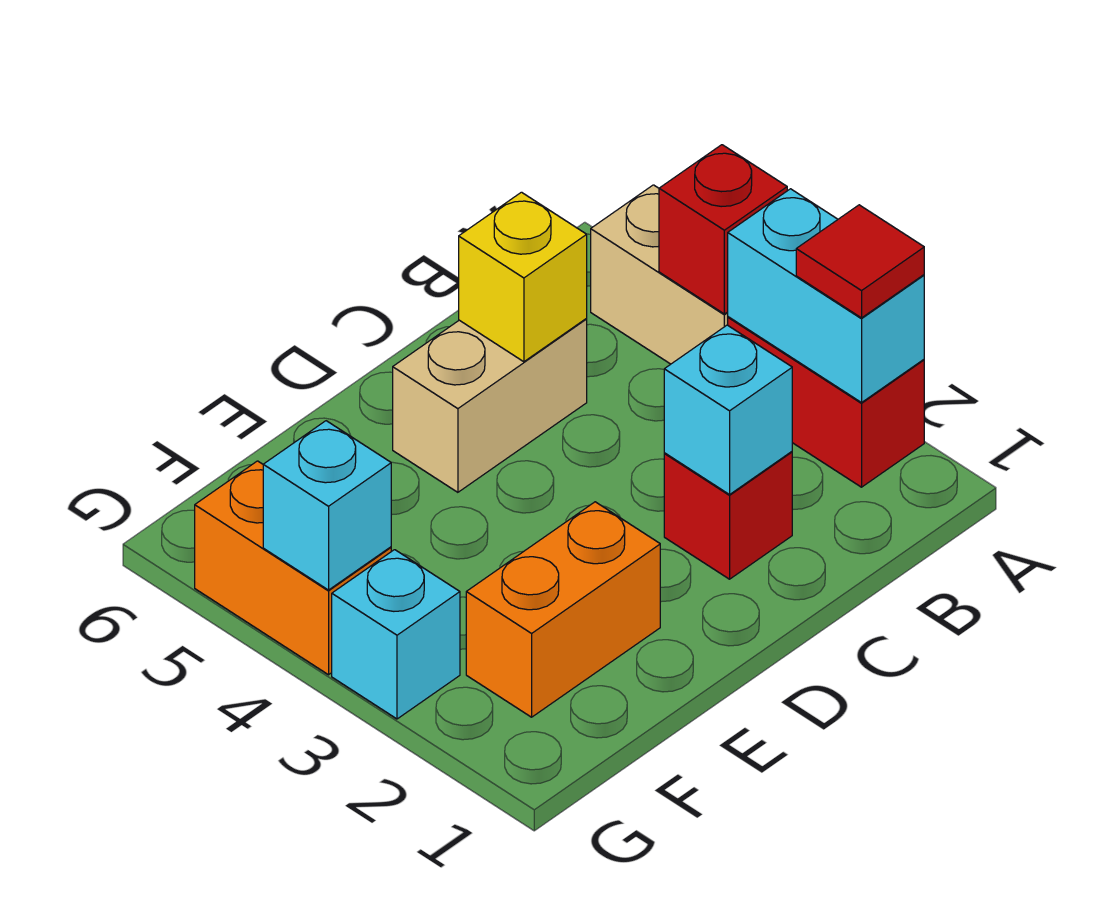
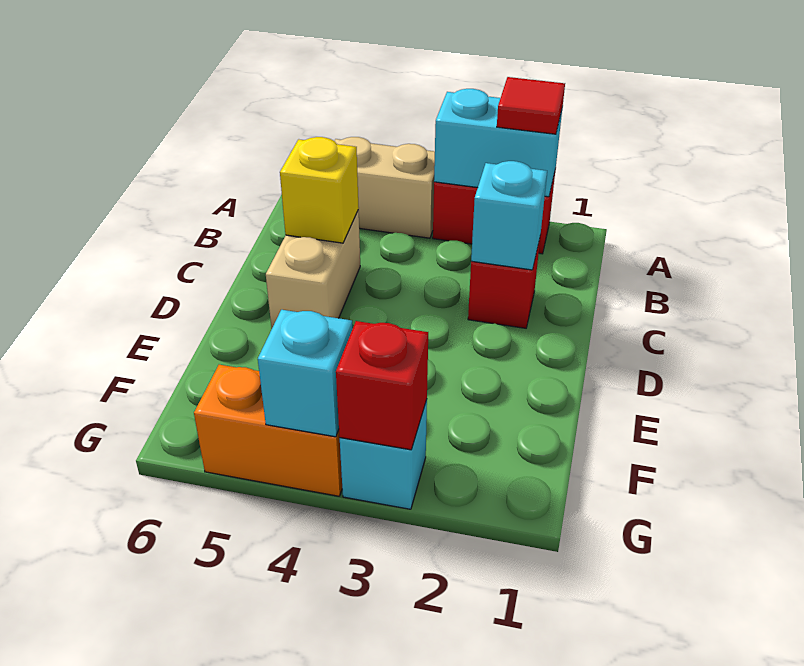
red brick A4 level 2 -> red brick G3 level 2
orange brick E2:F2 level 1 -> none

